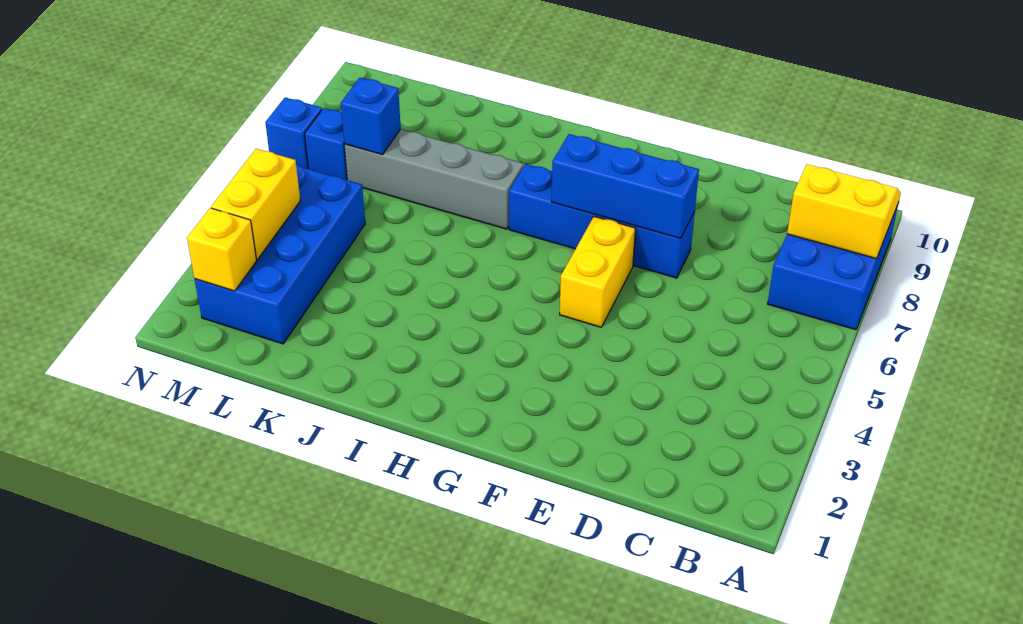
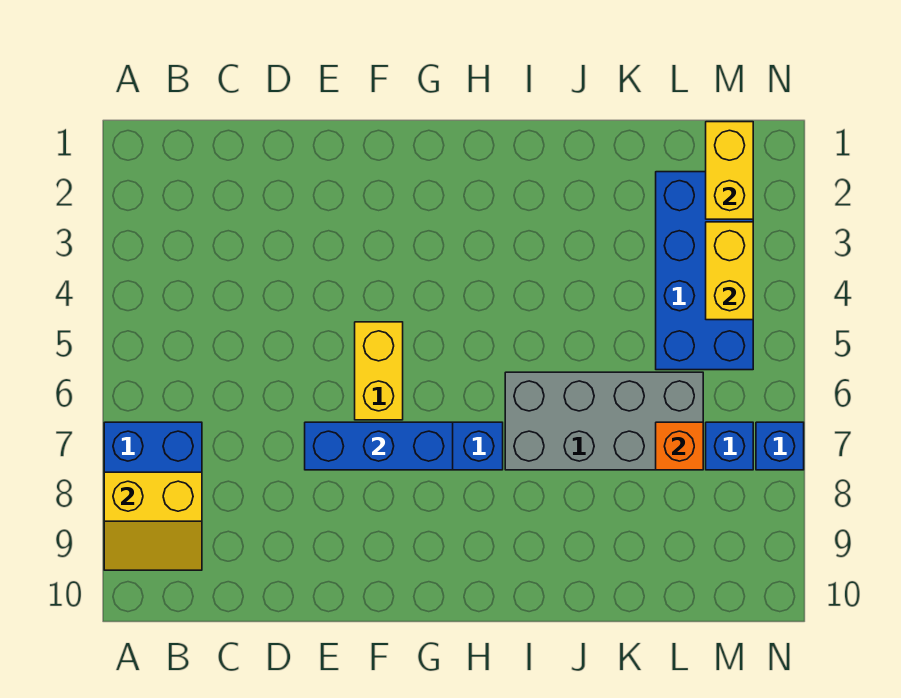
grey brick I7:L7 level 1 -> grey brick I6:L7 level 1
blue brick L7 level 2 -> orange brick L7 level 2
yellow brick M2 level 2 -> yellow brick M1:M2 level 2

